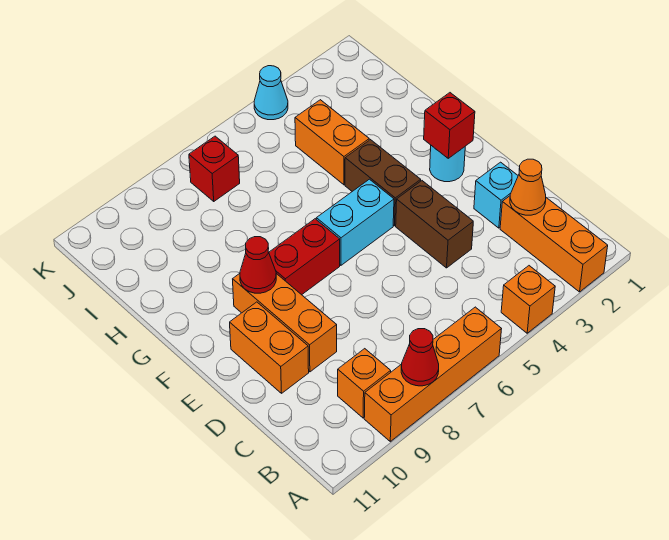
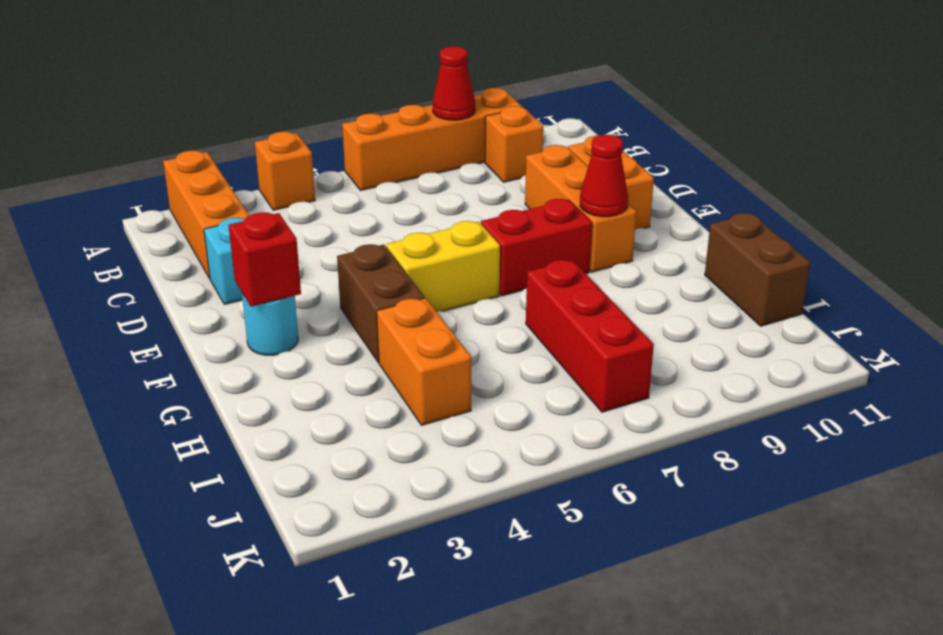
orange cone C2 level 2 -> none
brown brick D4:E4 level 1 -> brown brick H11:I11 level 1
cyan brick F5:F6 level 1 -> yellow brick F5:F6 level 1
red brick J7 level 1 -> red brick H7:J7 level 1
cyan cone K4 level 1 -> none

